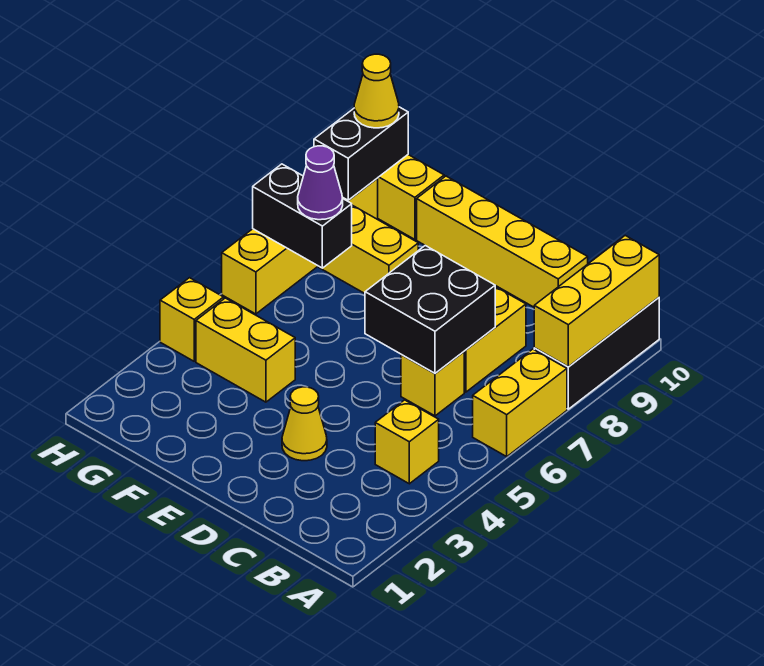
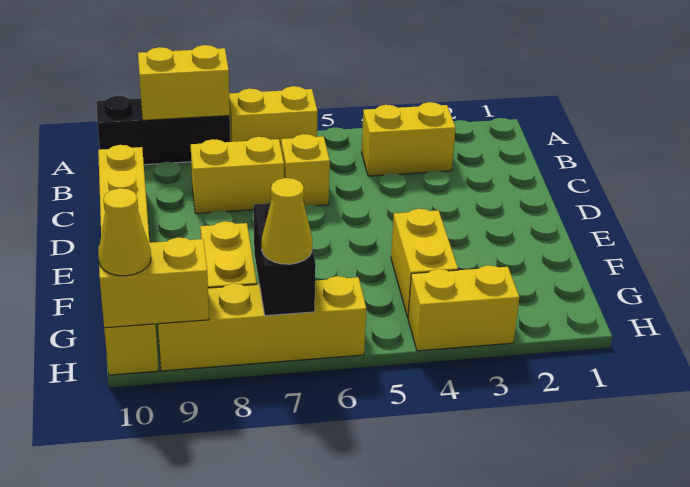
yellow brick A8:A10 level 2 -> yellow brick A8:A9 level 2
yellow brick B4 level 1 -> yellow brick B3:B4 level 1
black brick C6:D7 level 2 -> none
yellow cone D3 level 1 -> yellow cone H7 level 3
purple cone G7 level 3 -> none
yellow brick H4 level 1 -> yellow brick H3:H4 level 1
black brick H9:H10 level 2 -> yellow brick H9:H10 level 2

